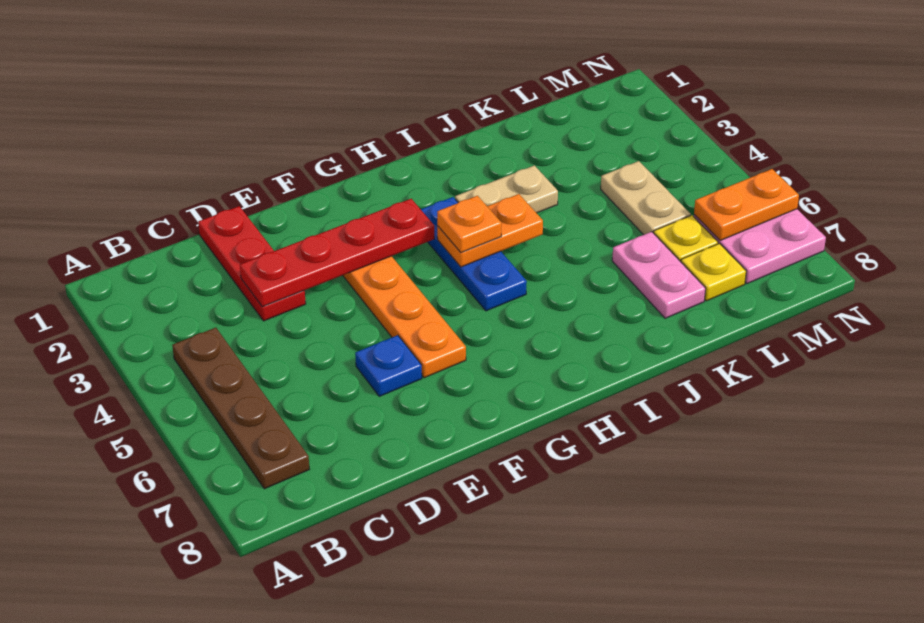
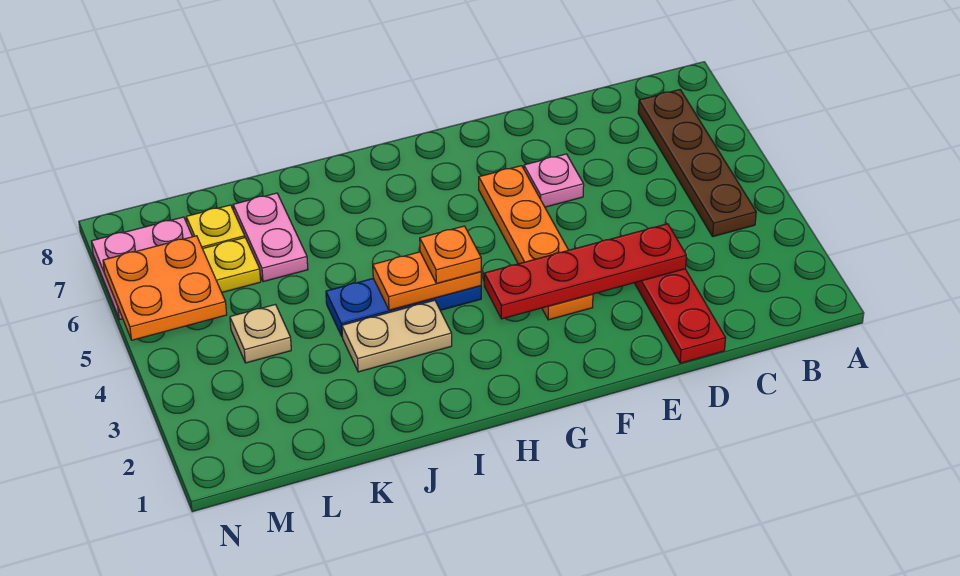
blue plate E6 level 1 -> pink plate E6 level 1
blue plate H3:H5 level 1 -> blue plate H4:J4 level 1
tan plate L4:L5 level 1 -> tan plate L4 level 1
orange plate M6:N6 level 2 -> orange plate M5:N6 level 2

